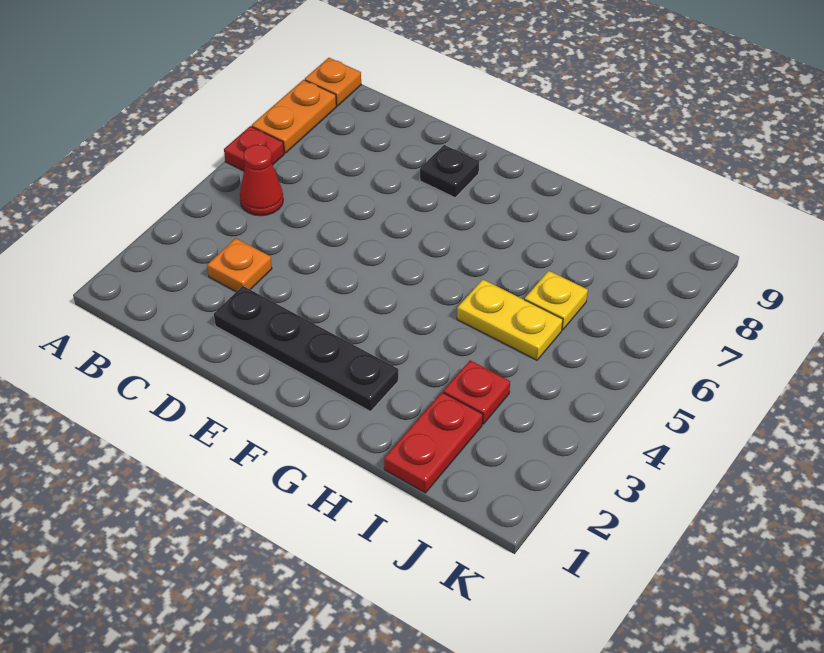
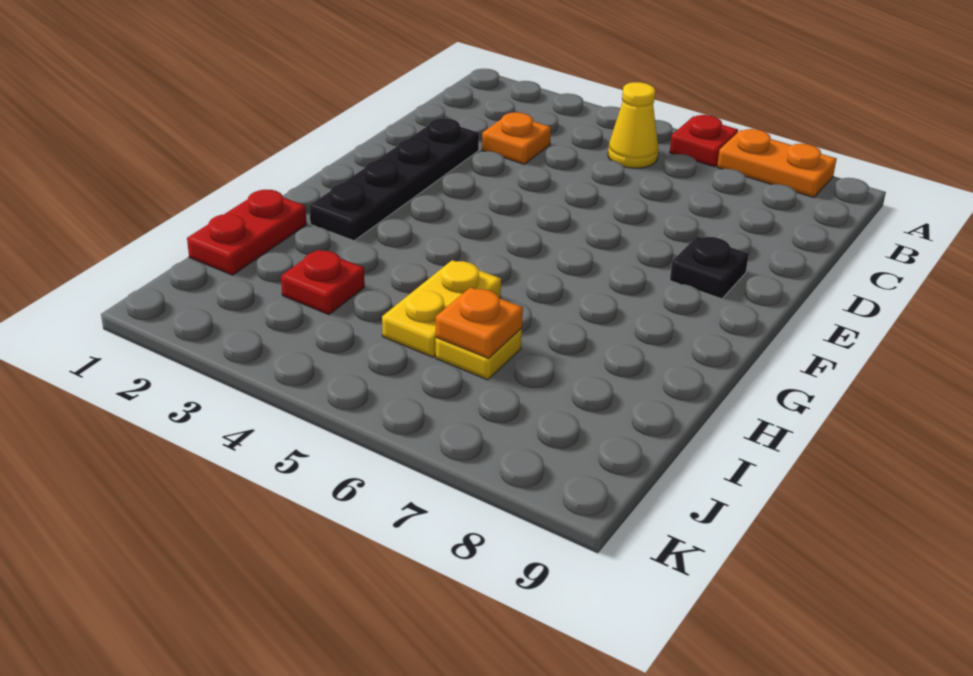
orange plate A9 level 1 -> orange plate I6 level 2
red cone B5 level 1 -> yellow cone B5 level 1
red plate I1:I2 level 1 -> red plate H1:I1 level 1

